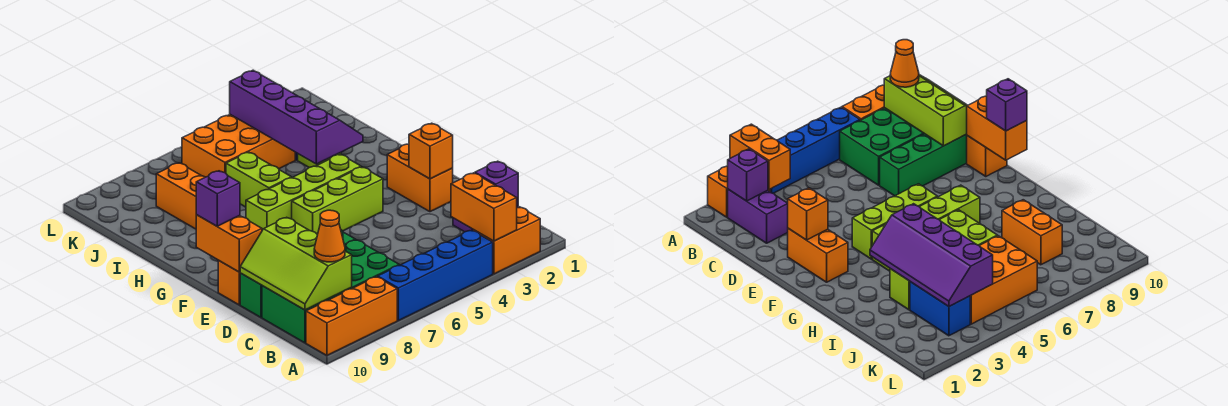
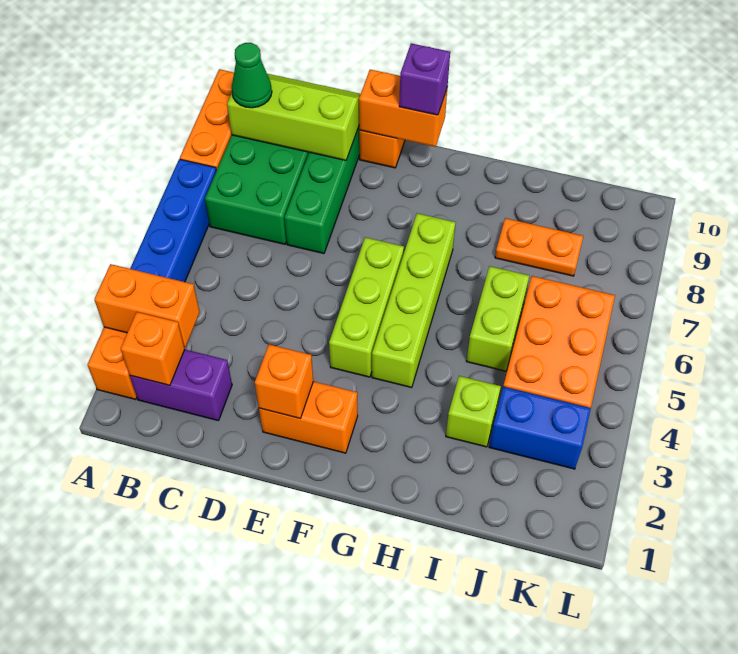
purple brick B2 level 2 -> orange brick B2 level 2
orange cone B9 level 3 -> green cone B9 level 3
purple slope H3:K4 level 2 top 4 -> none
lime brick H6:I6 level 1 -> lime brick I5:I6 level 1
orange brick I8:J8 level 1 -> orange plate I8:J8 level 1

